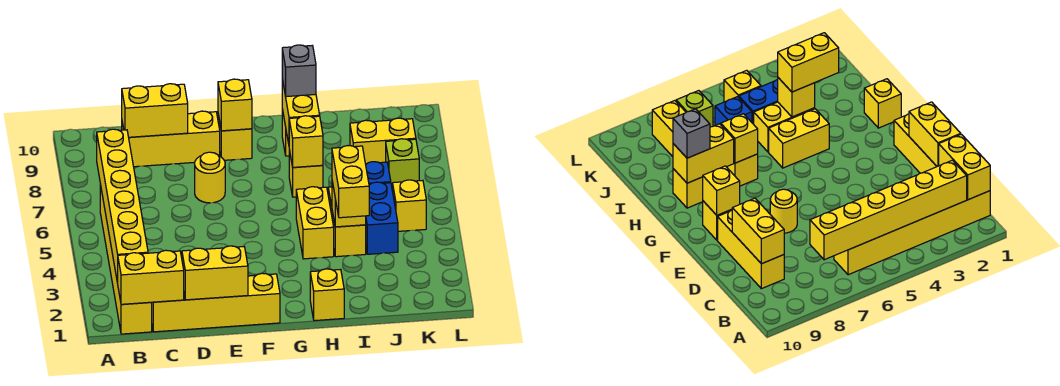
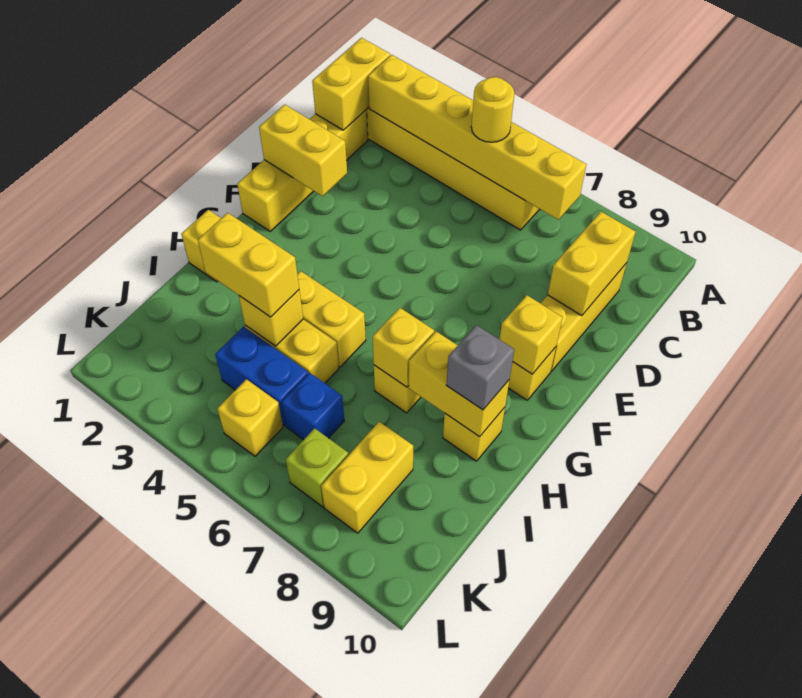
yellow brick D1:E1 level 2 -> yellow brick E1:E2 level 2
yellow round brick E7 level 1 -> yellow round brick B5 level 3

